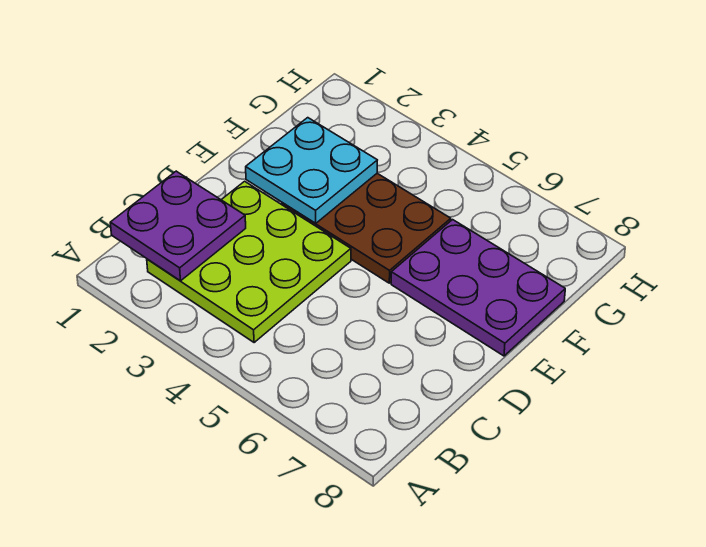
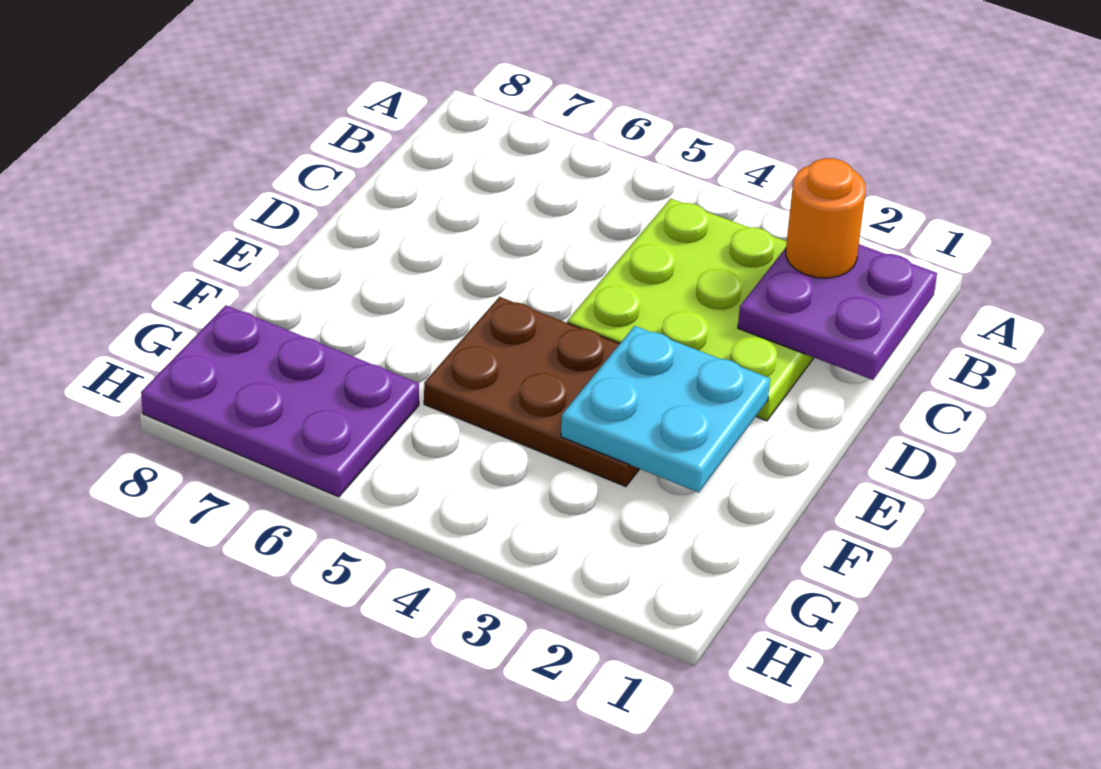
none -> orange round brick B2 level 3
purple plate E6:F8 level 1 -> purple plate G6:H8 level 1

